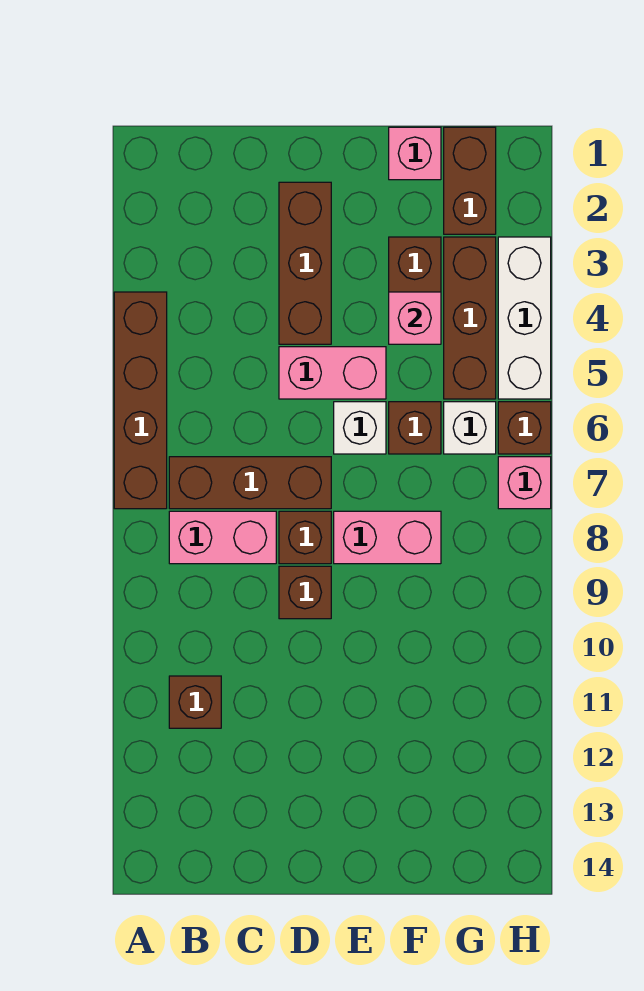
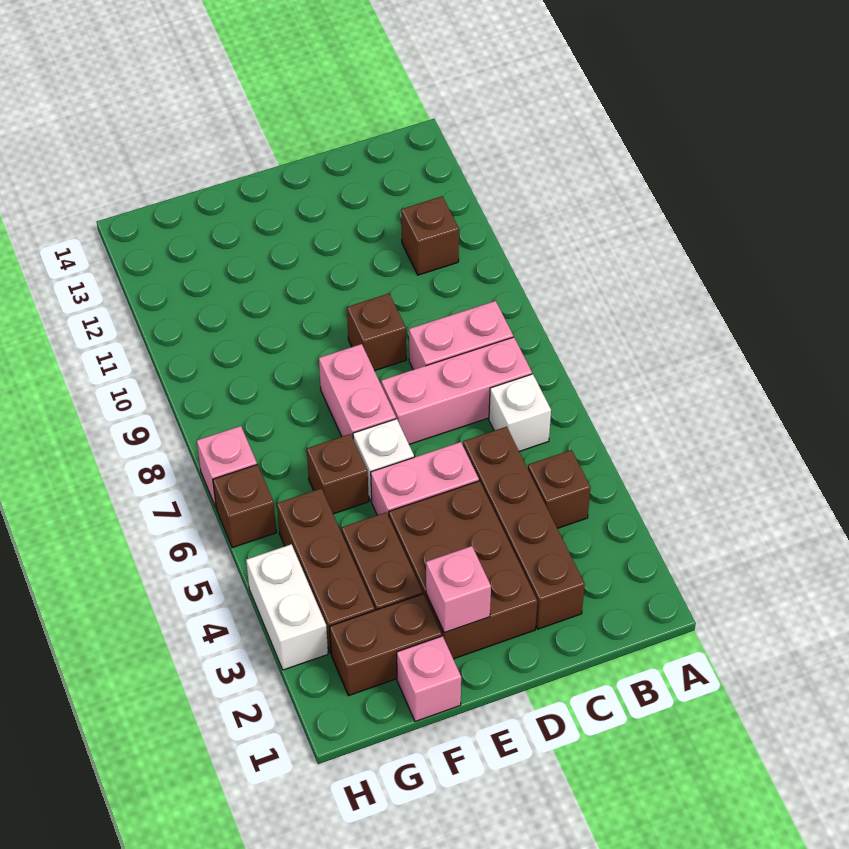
brown brick A4:A7 level 1 -> brown brick C2:C5 level 1
brown brick B7:D7 level 1 -> pink brick B7:D7 level 1
brown brick D2:D4 level 1 -> brown brick D2:E4 level 1
brown brick D8 level 1 -> brown brick B4 level 1
pink brick E8:F8 level 1 -> pink brick E7:E8 level 1
pink brick F4 level 2 -> pink brick E2 level 2
brown brick G1:G2 level 1 -> brown brick F2:G2 level 1
white brick G6 level 1 -> white brick B6 level 1
white brick H3:H5 level 1 -> white brick H3:H4 level 1

